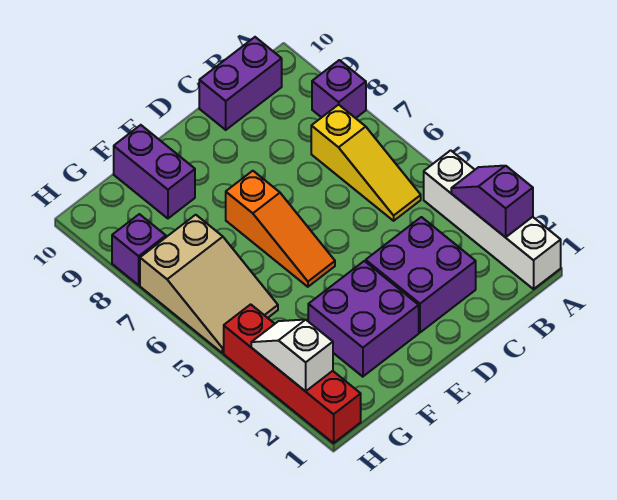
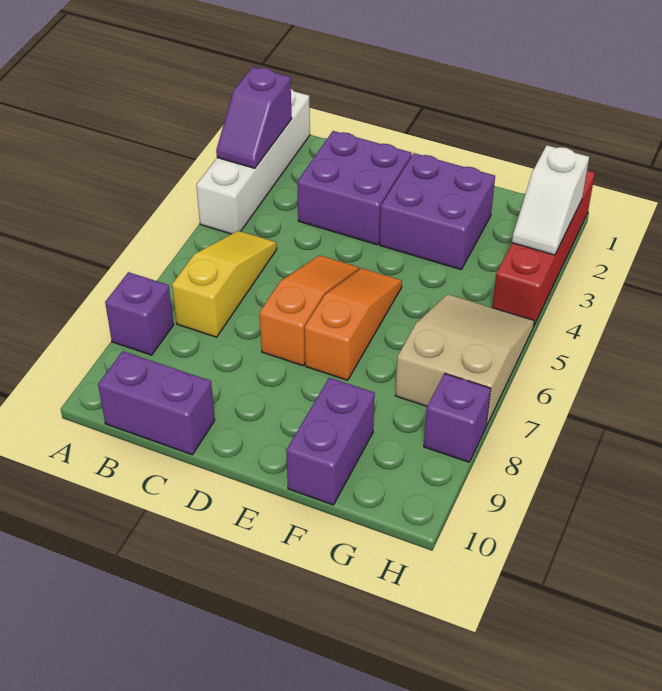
none -> orange slope D5:D7 level 1 top 7

